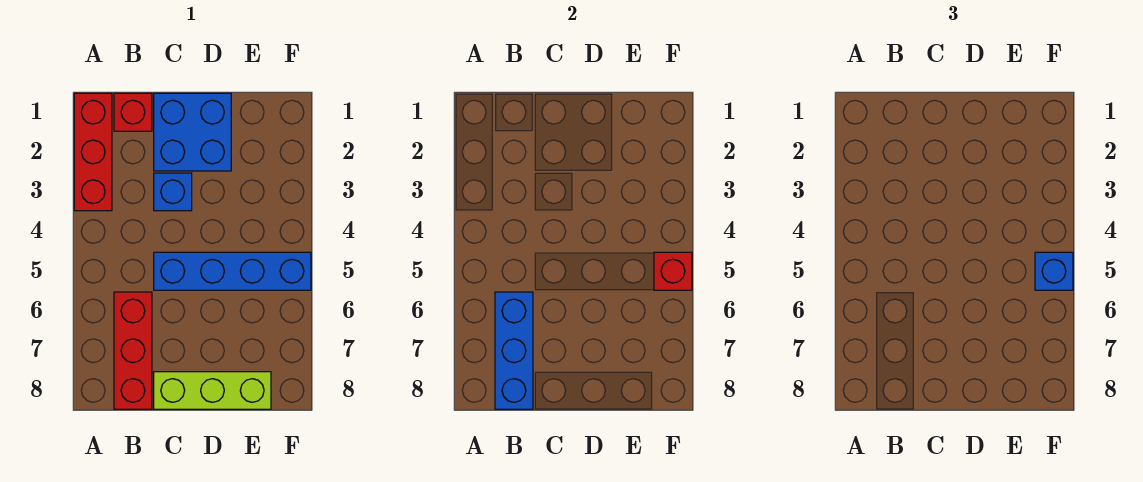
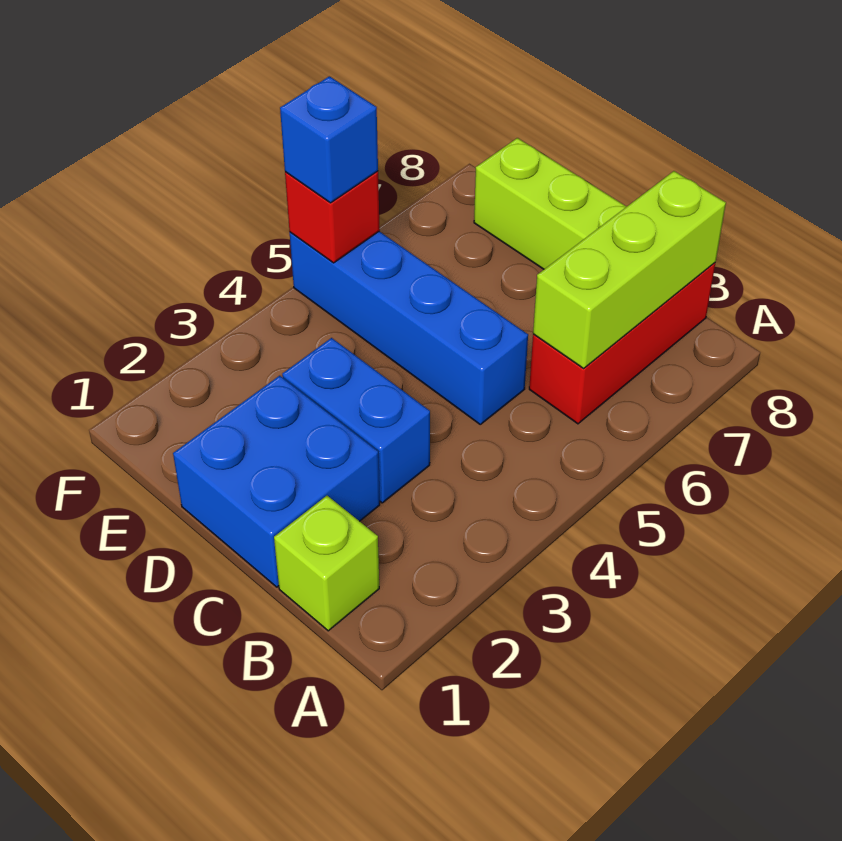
red brick A1:A3 level 1 -> none
red brick B1 level 1 -> lime brick B1 level 1
blue brick B6:B8 level 2 -> lime brick B6:B8 level 2
blue brick C3 level 1 -> blue brick C3:D3 level 1

